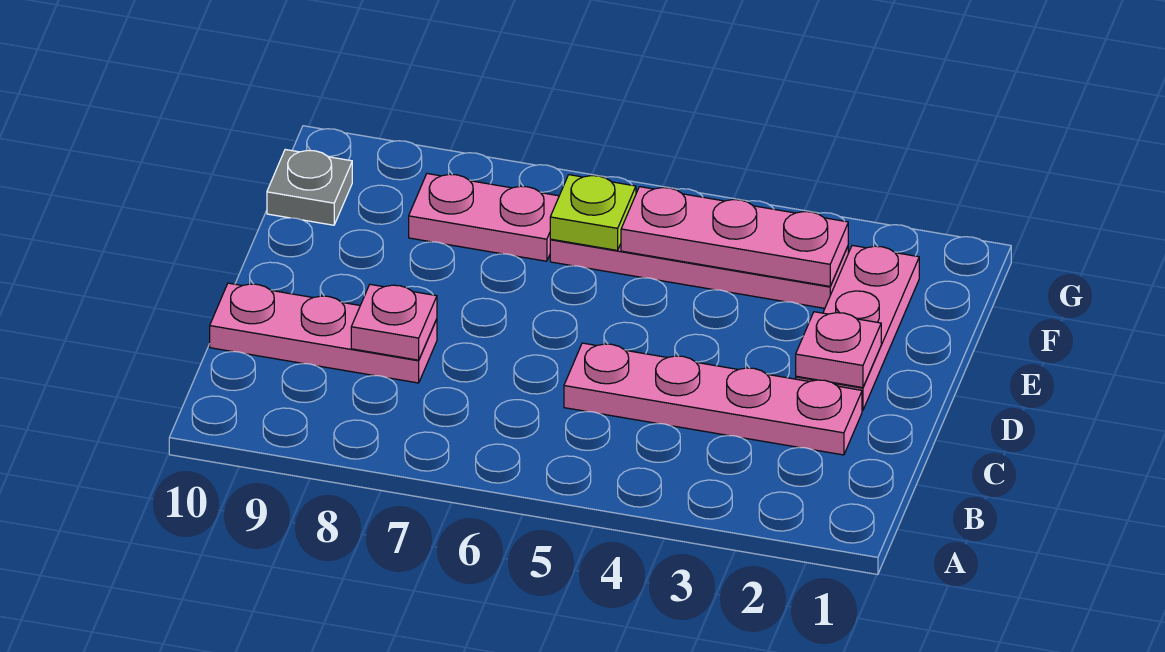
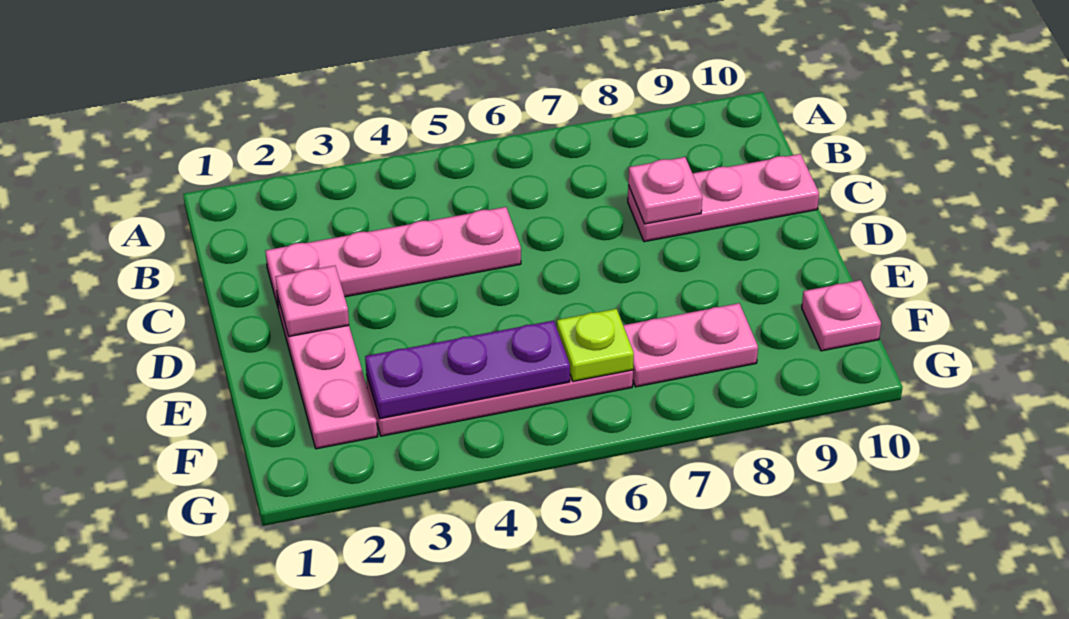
pink plate F3:F5 level 2 -> purple plate F3:F5 level 2
grey plate F10 level 1 -> pink plate F10 level 1

